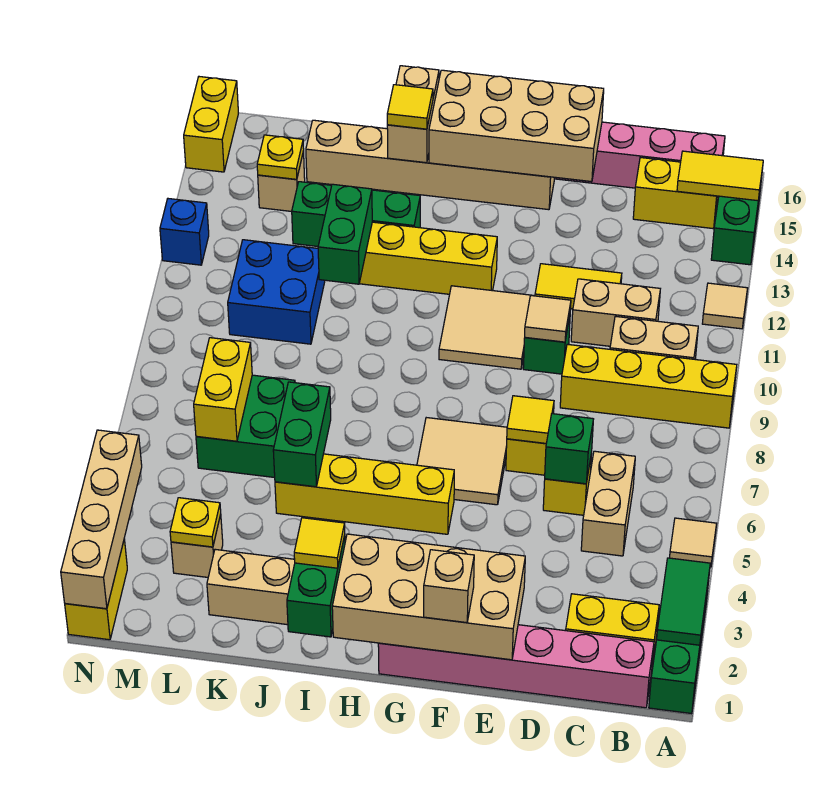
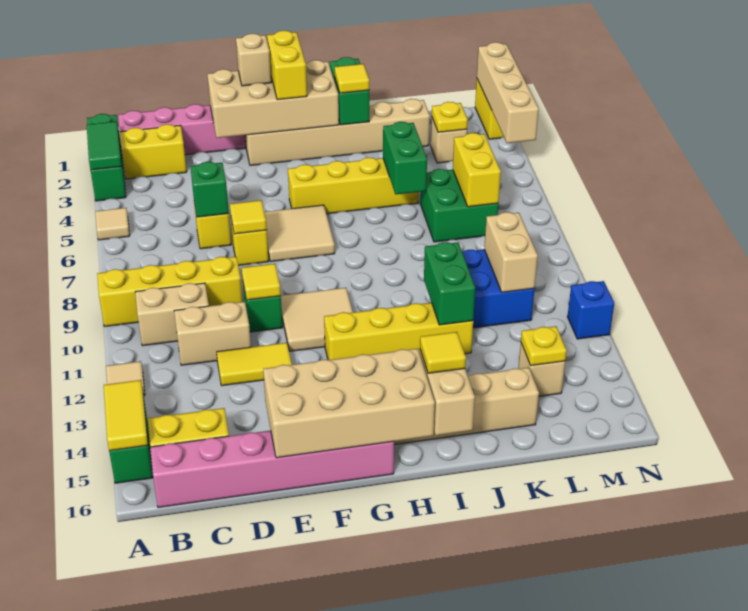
yellow tile A15:B15 level 2 -> yellow tile A14:A15 level 2
tan brick C5:C6 level 1 -> tan brick L10:L11 level 2
tan tile E10 level 2 -> yellow tile E10 level 2
green brick I13:K13 level 1 -> none
yellow brick N15:N16 level 1 -> yellow brick G1:G2 level 3

